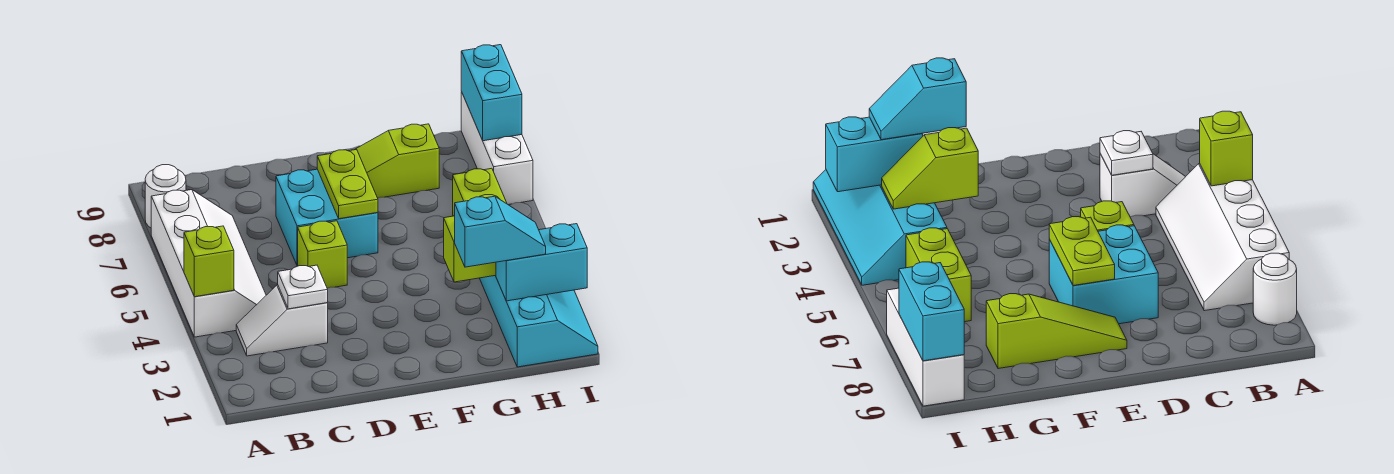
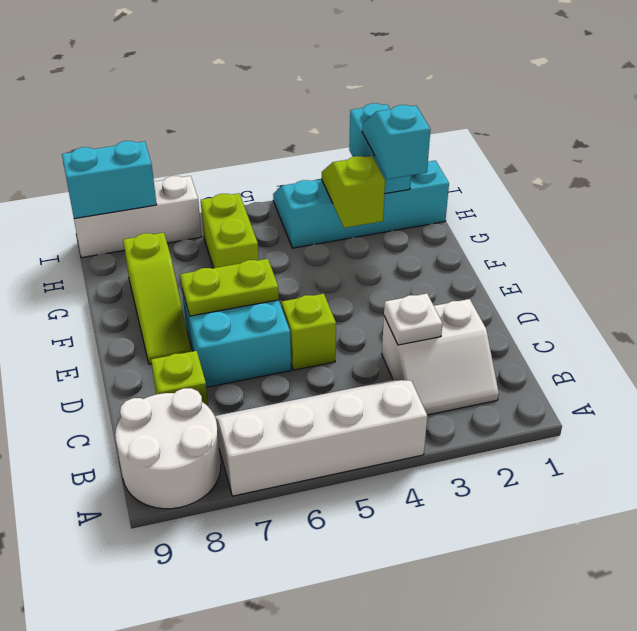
lime brick A4 level 2 -> lime brick C8 level 1
white round brick A8 level 1 -> white round brick A8:B9 level 1
white slope B3:C3 level 1 top C -> white slope B2:C3 level 1 top C
lime brick H5:H6 level 1 -> lime brick G6:H6 level 1

